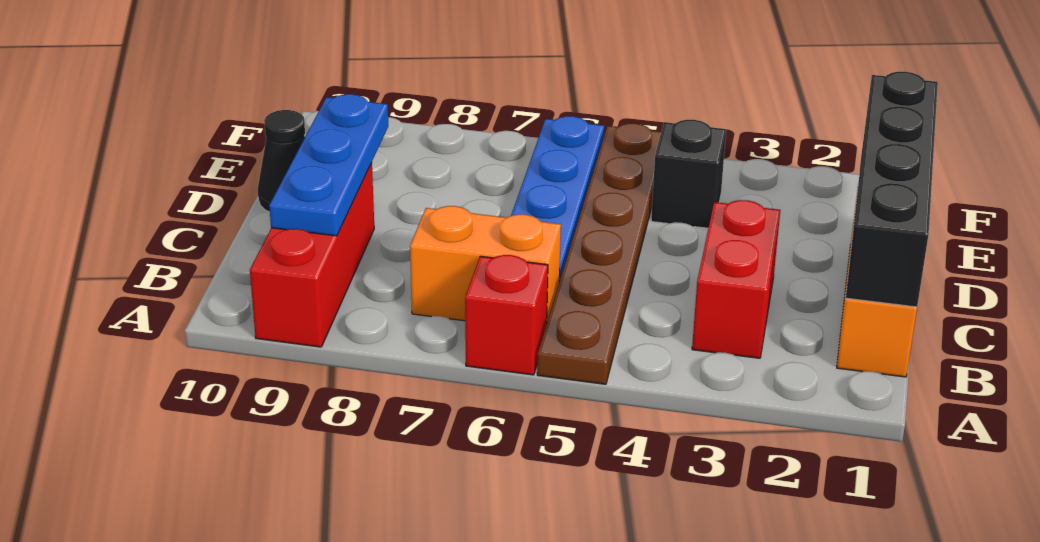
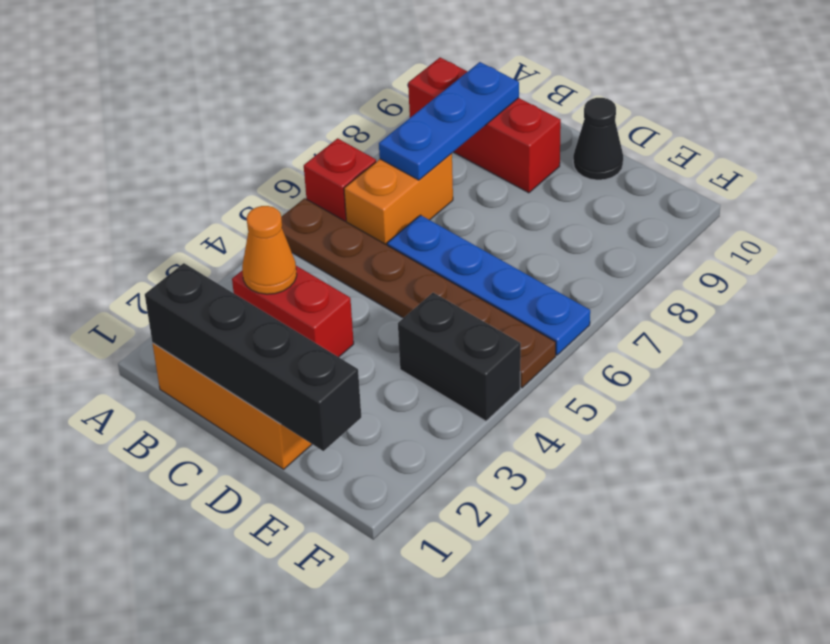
none -> orange cone B3 level 2
blue plate B9:D9 level 2 -> blue plate B7:B9 level 2
black brick E4 level 1 -> black brick E4:F4 level 1

